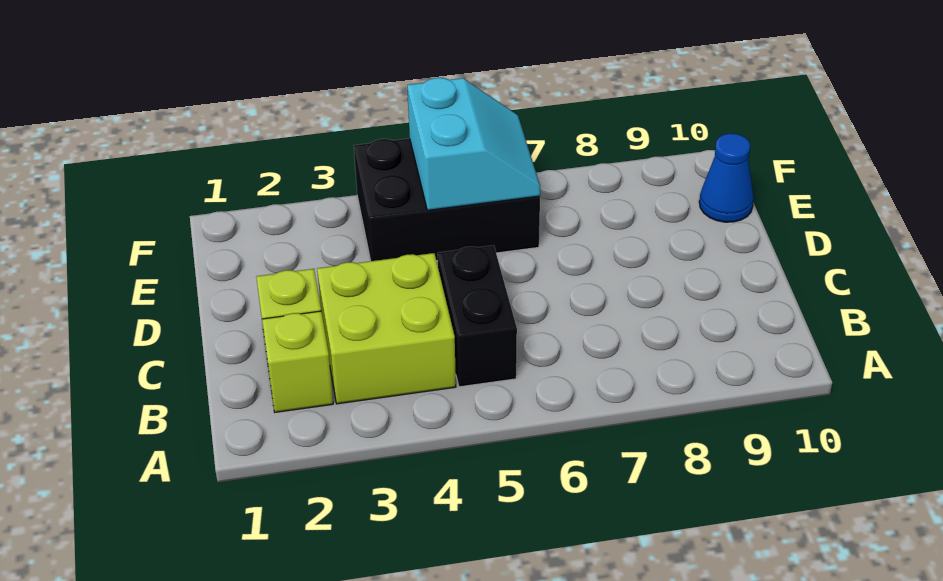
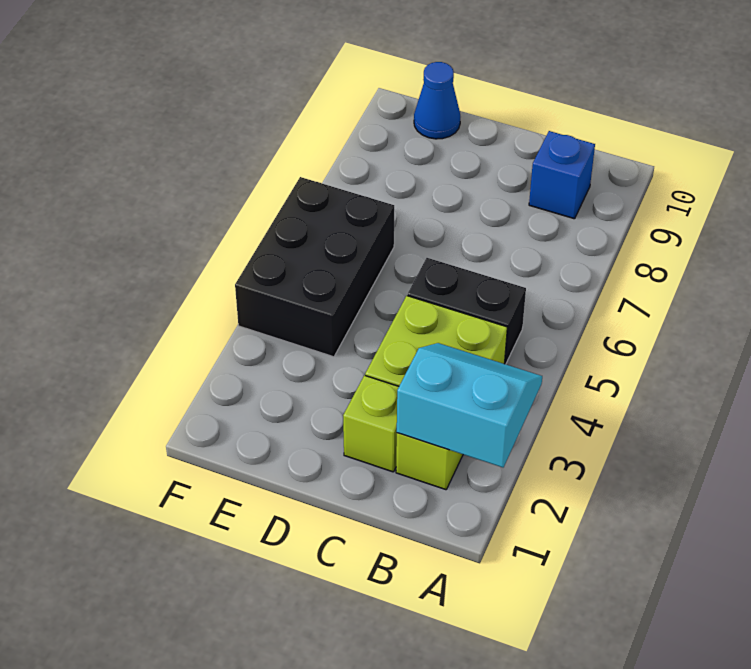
none -> blue brick B9 level 1
cyan slope E5:F6 level 2 top 5 -> cyan slope A2:B3 level 2 top 2

